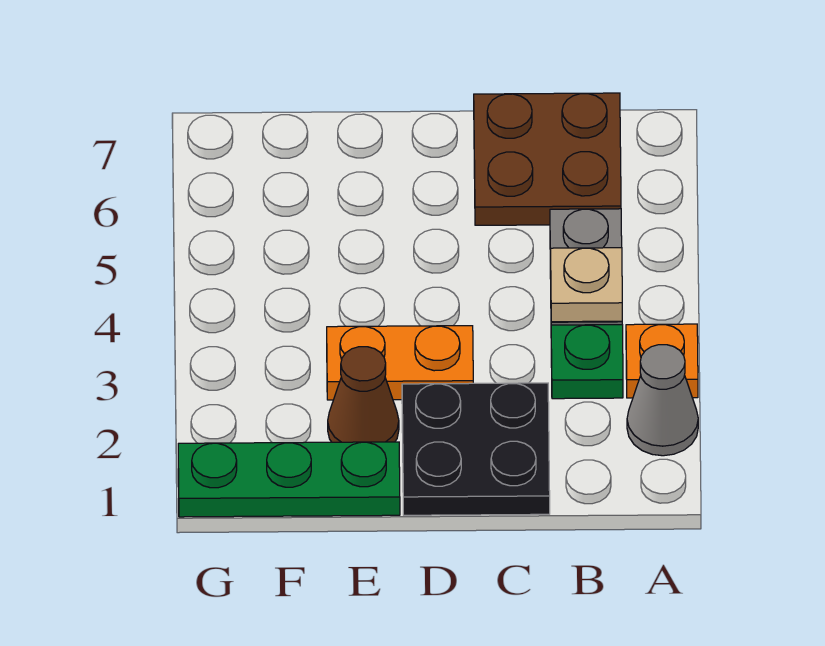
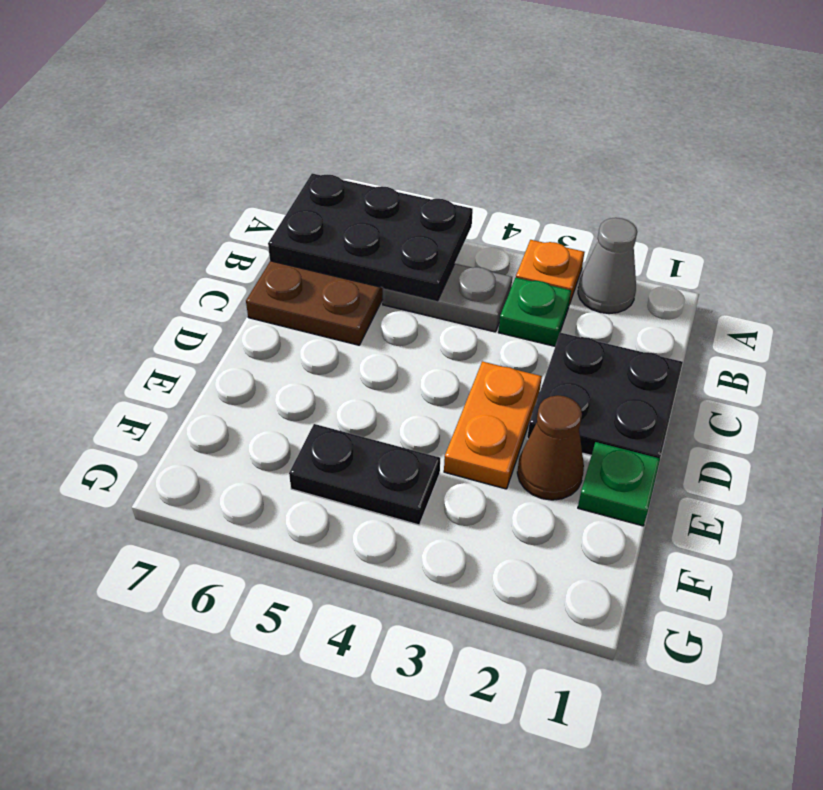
none -> black plate A5:B7 level 2
tan plate B4 level 2 -> none
green plate E1:G1 level 1 -> green plate E1 level 1
none -> black plate F4:F5 level 1

